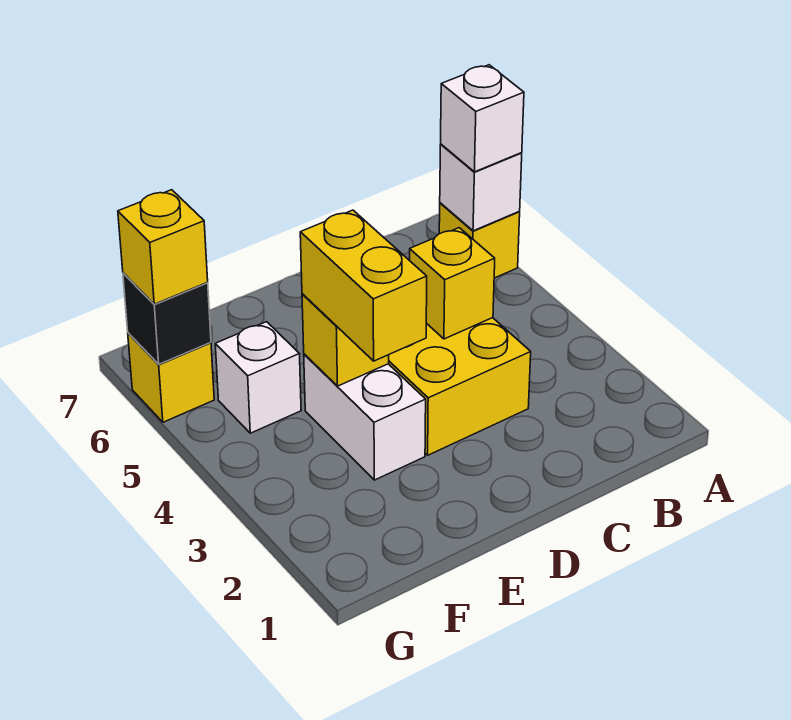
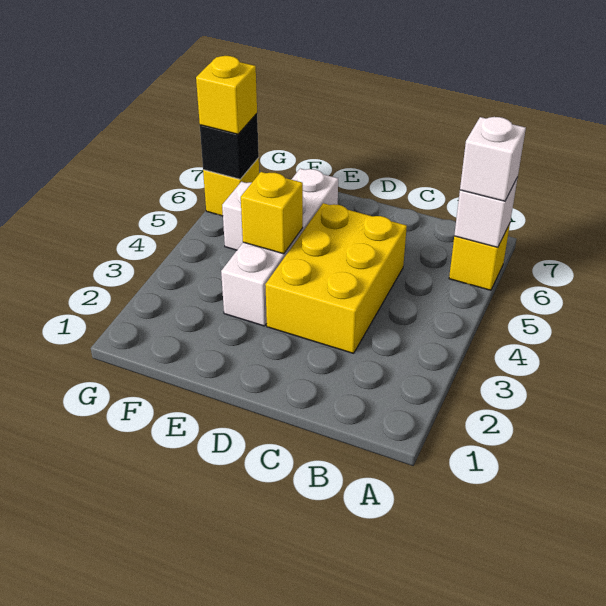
yellow brick C4 level 2 -> none
white brick E3:E4 level 1 -> white brick E3:E6 level 1
yellow brick E3:E4 level 3 -> none

